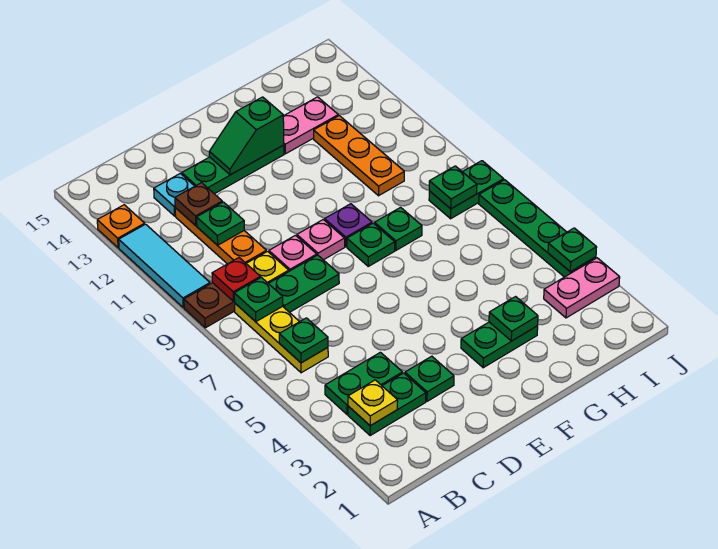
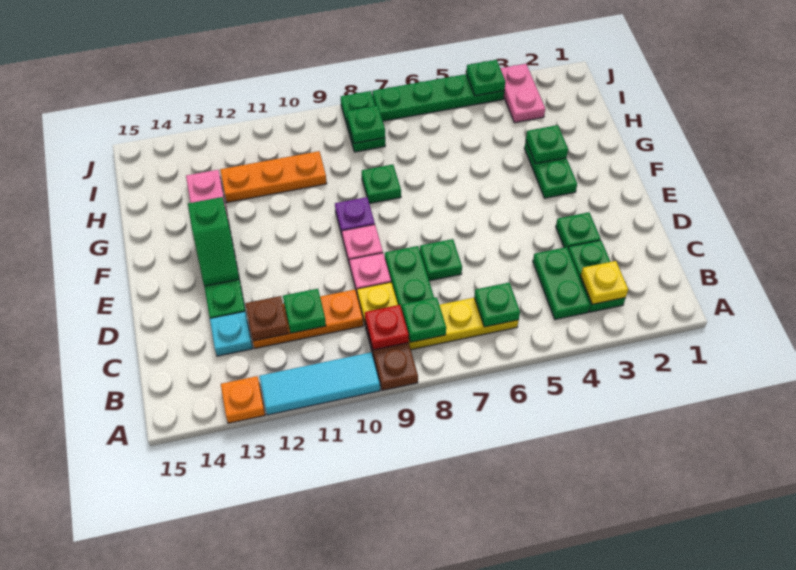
green plate F8 level 1 -> green plate D7 level 1

